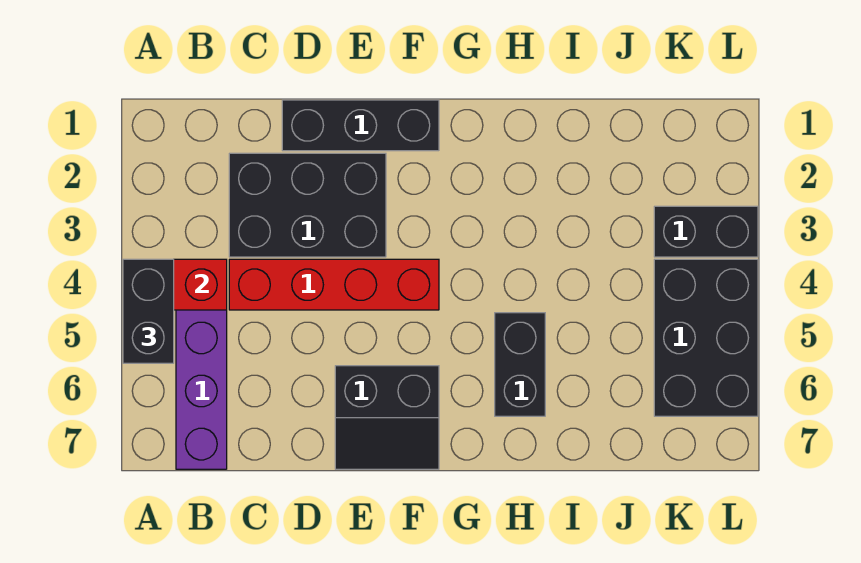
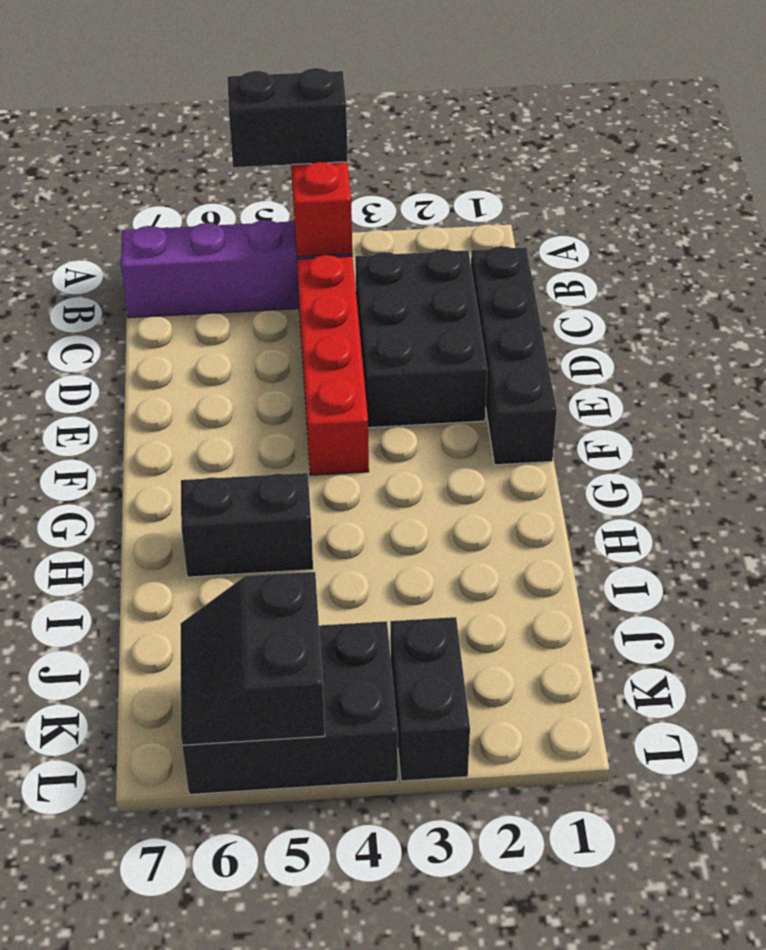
black brick D1:F1 level 1 -> black brick C1:F1 level 1
black slope E6:F7 level 1 top 6 -> black slope K5:L6 level 2 top 5

